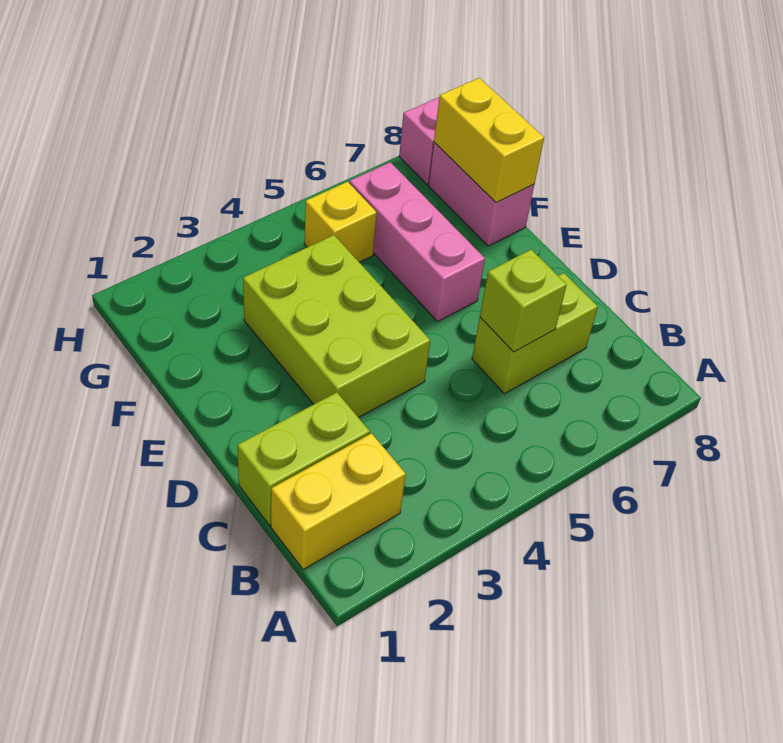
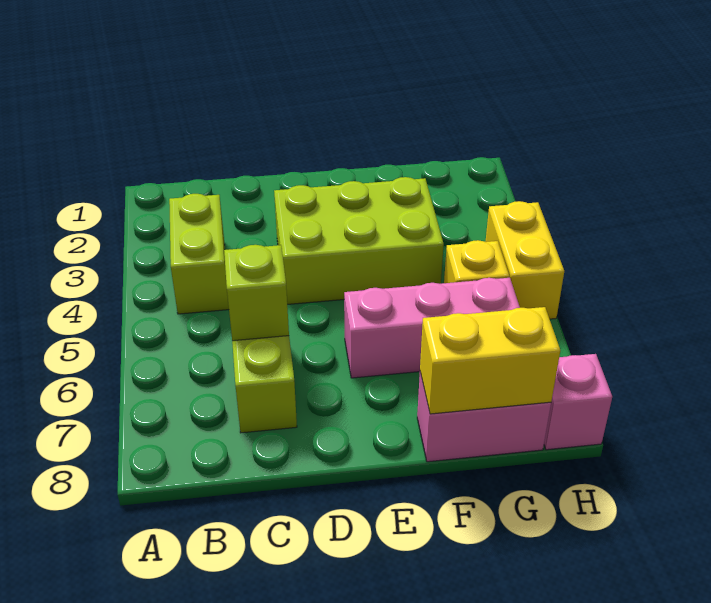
yellow brick B1:B2 level 1 -> yellow brick H4:H5 level 1
lime brick C1:C2 level 1 -> lime brick B3:B4 level 1

